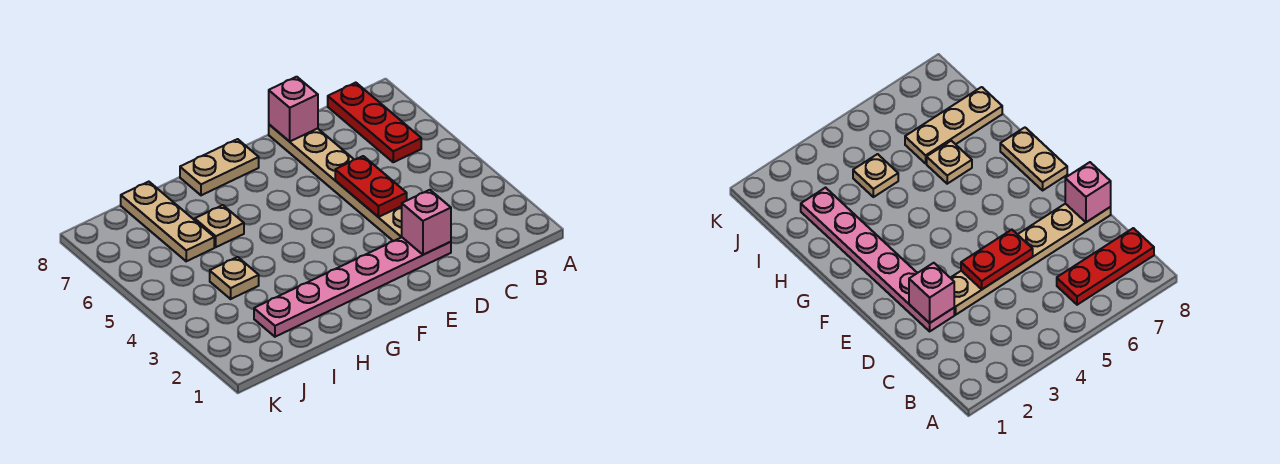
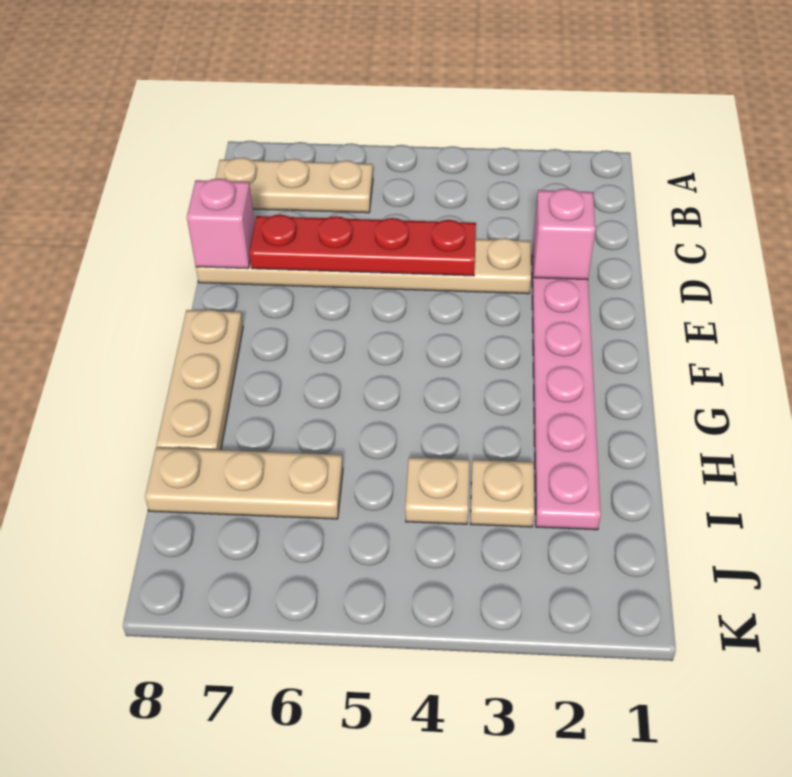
red plate B6:B8 level 1 -> tan plate B6:B8 level 1
red plate D4:D5 level 2 -> red plate D4:D7 level 2
tan plate F8:G8 level 1 -> tan plate F8:H8 level 1
tan plate H6 level 1 -> tan plate I3 level 1

